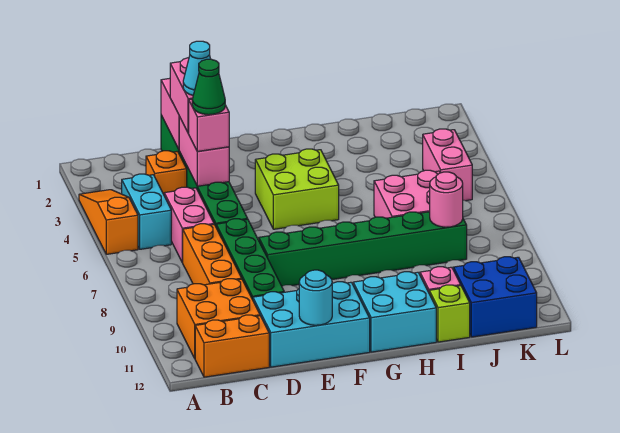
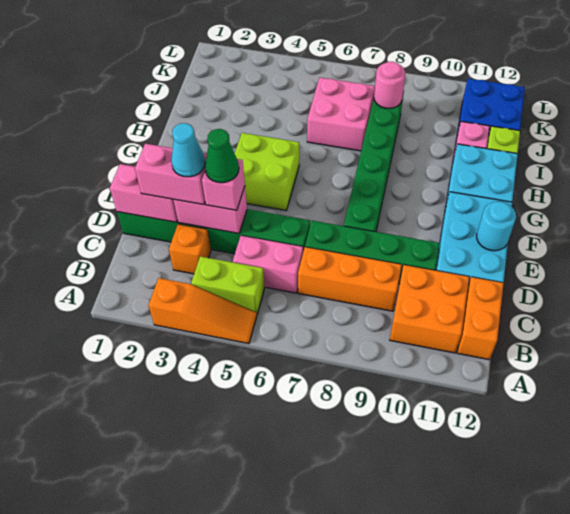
orange slope A3:A5 level 1 top 5 -> orange slope A3:A5 level 1 top 3
cyan brick B4:B5 level 1 -> lime brick B4:B5 level 1
pink brick K4:K5 level 1 -> none

